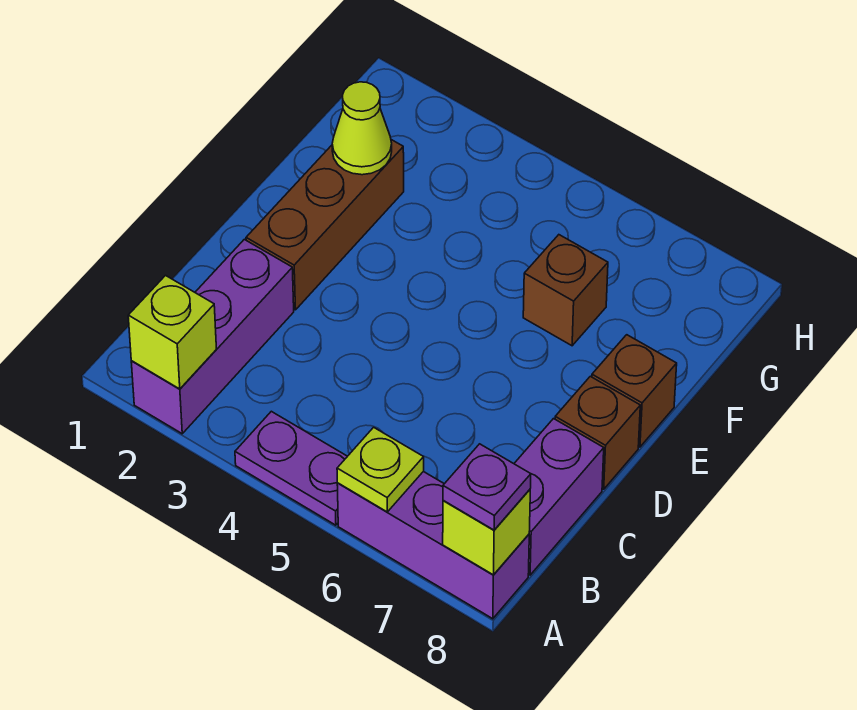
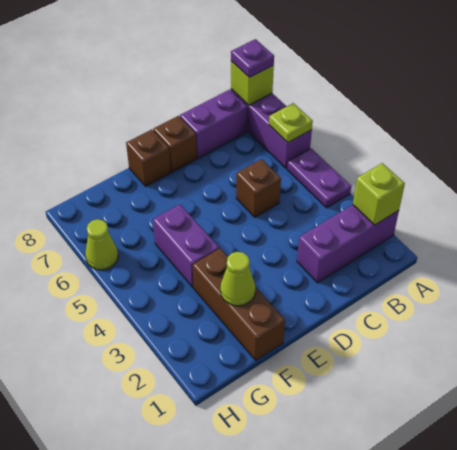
brown brick D2:F2 level 1 -> brown brick F1:F3 level 1
none -> purple brick F4:F5 level 1
brown brick F6 level 1 -> brown brick C5 level 1
none -> lime cone H6 level 1

